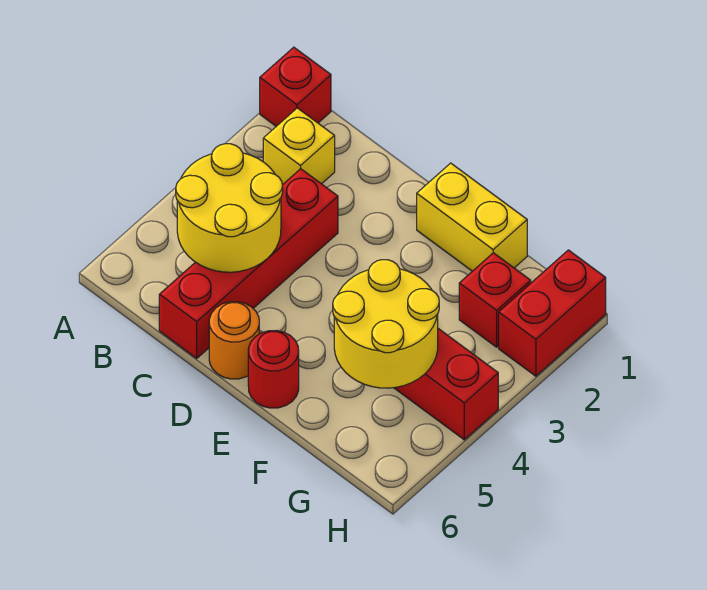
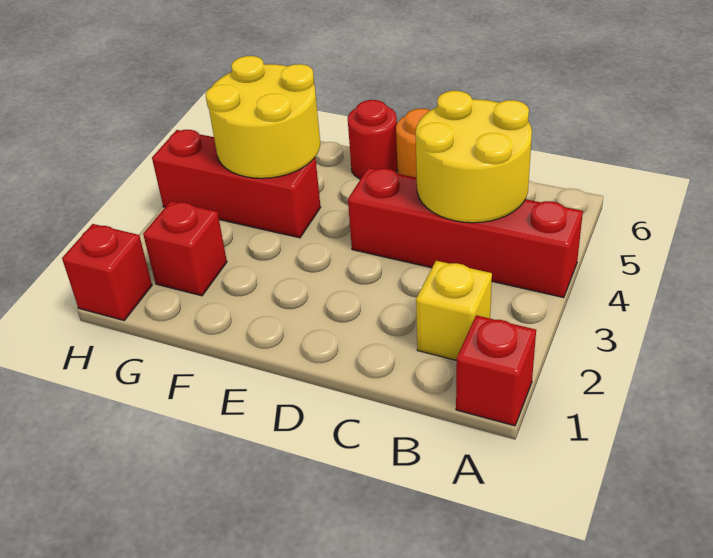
red brick C3:C6 level 1 -> red brick A4:D4 level 1
yellow brick E1:F1 level 1 -> none
red brick H1:H2 level 1 -> red brick H1 level 1

